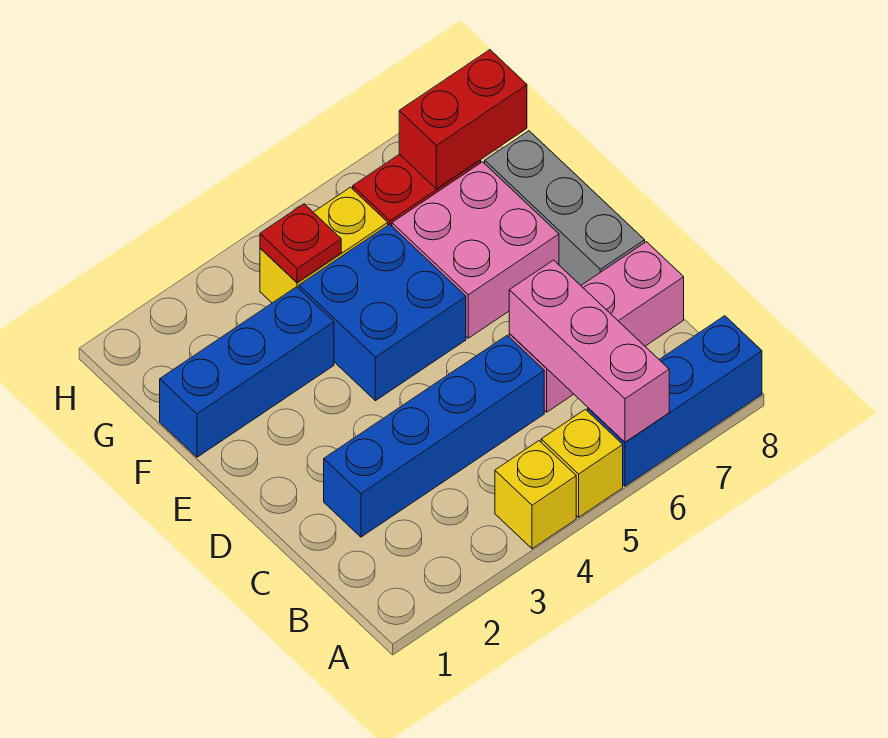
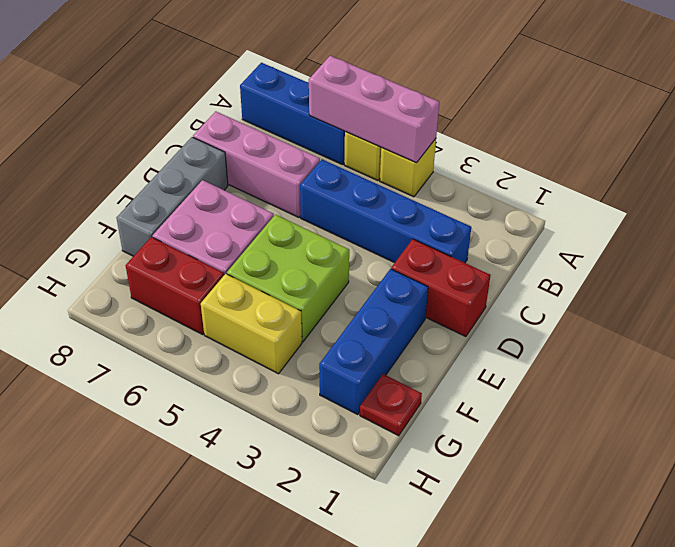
pink brick A6:C6 level 2 -> pink brick A4:A6 level 2
blue brick E4:F5 level 1 -> lime brick E4:F5 level 1
blue brick F1:F3 level 1 -> blue brick E2:G2 level 1
red plate G4 level 2 -> red plate G1 level 1
red brick G7:G8 level 2 -> red brick D1:D2 level 1

